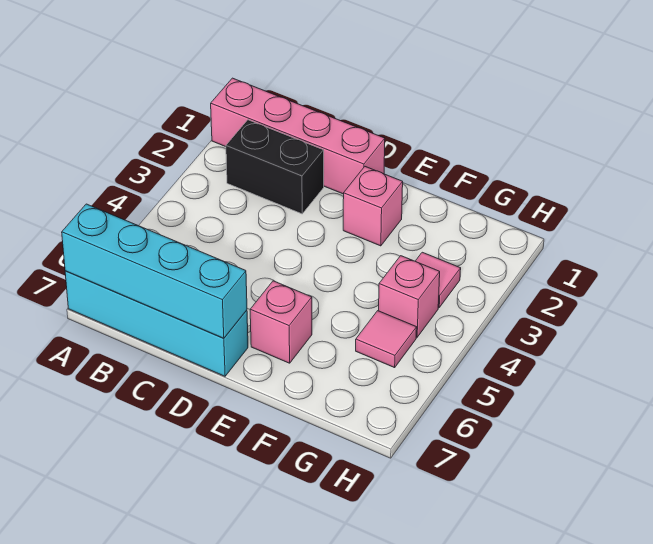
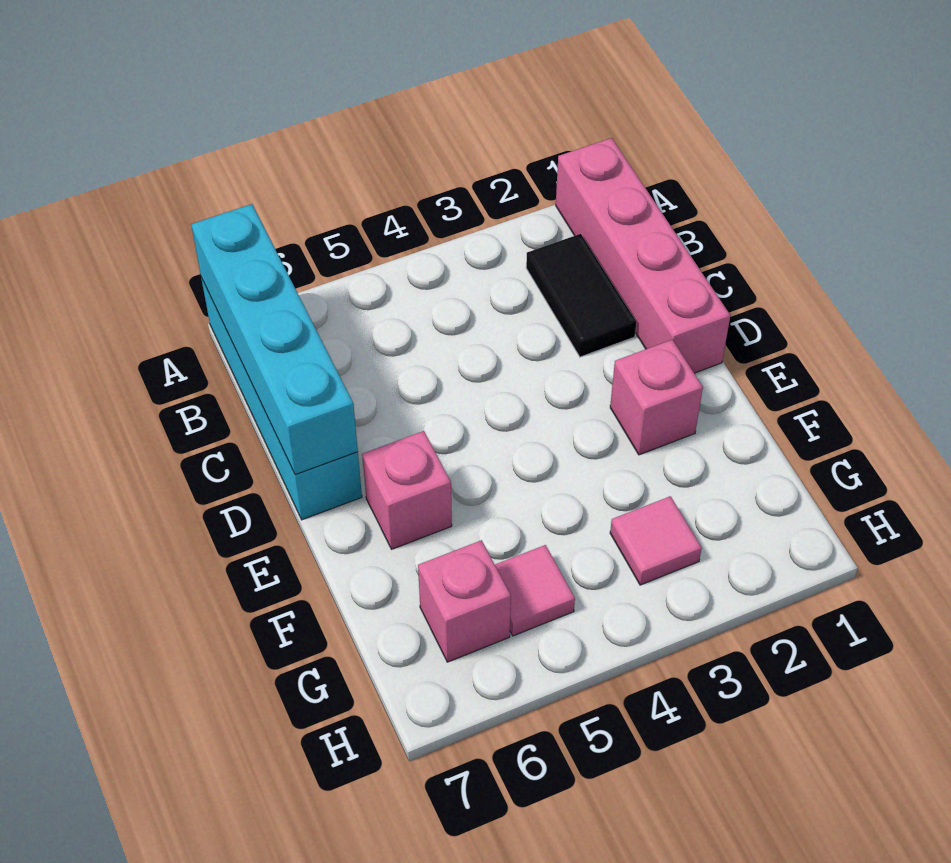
black brick B2:C2 level 1 -> black tile B2:C2 level 1
pink brick G4 level 1 -> pink brick G6 level 1

